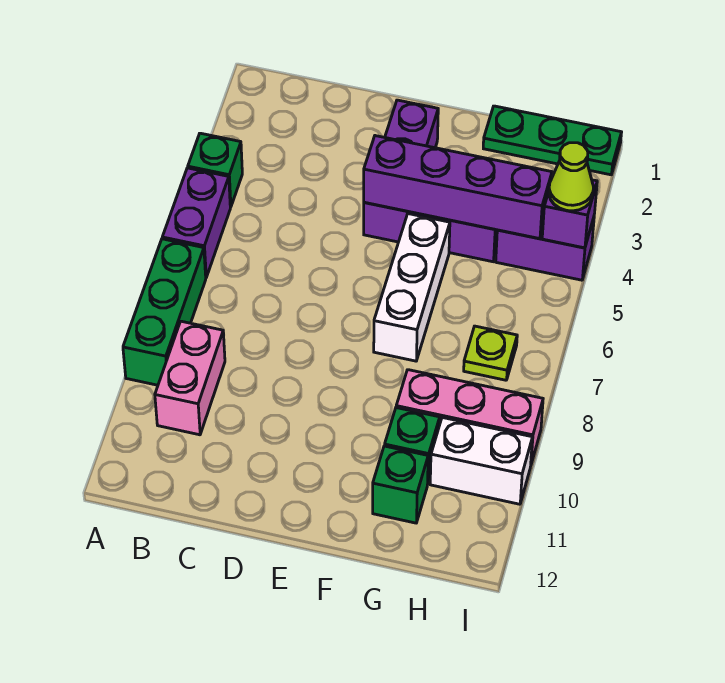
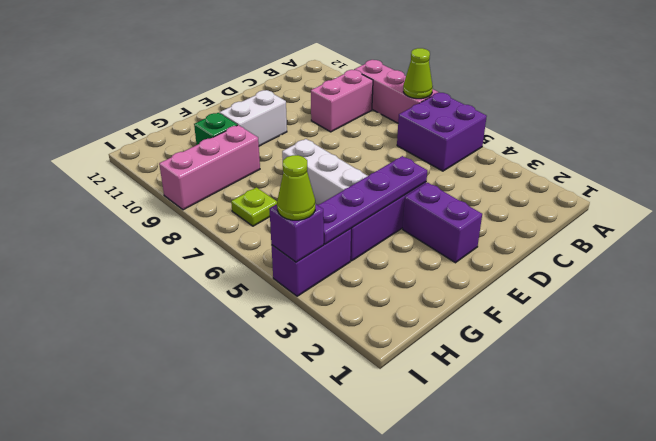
green brick A4 level 1 -> none
purple brick A5:A6 level 1 -> purple brick A5:B6 level 1
green brick A7:A9 level 1 -> pink brick A7:A9 level 1
none -> lime cone A7 level 2
pink brick B9:B10 level 1 -> pink brick B9:C9 level 1
purple brick E4:H4 level 2 -> purple plate E4:H4 level 2
green plate G1:I1 level 1 -> none
green brick G11 level 1 -> none
white brick H10:I10 level 1 -> white brick E10:F10 level 1

